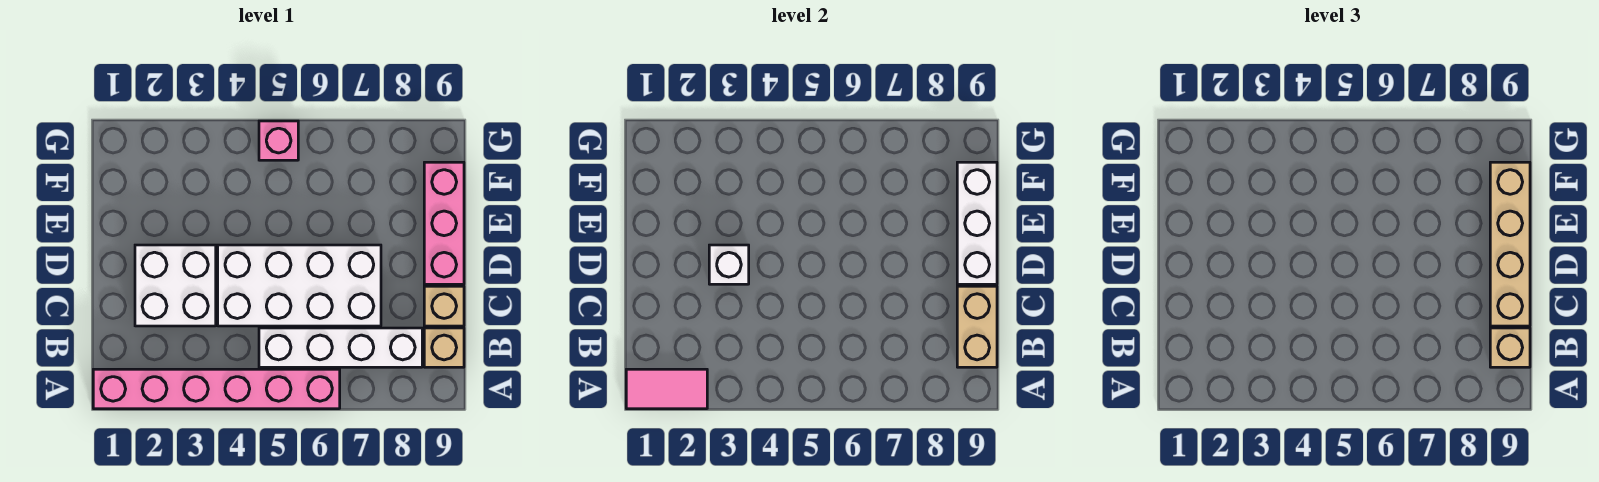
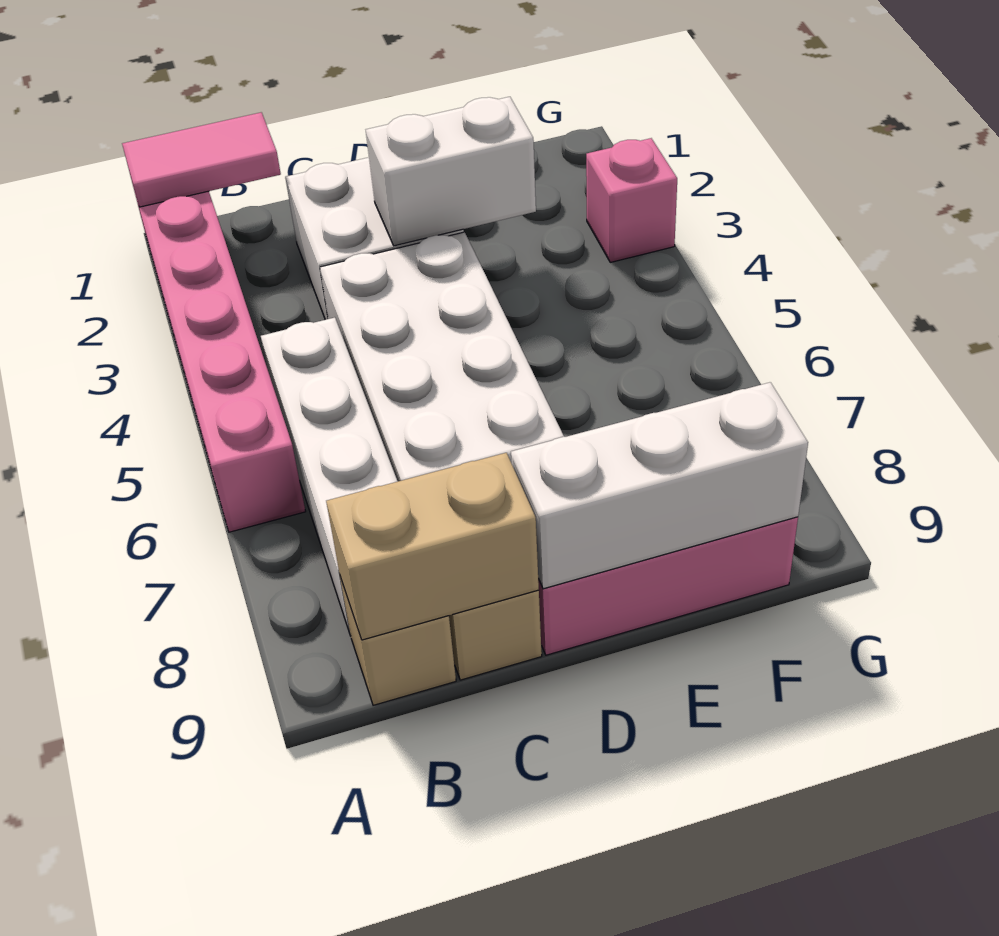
pink tile A1:A2 level 2 -> pink tile A1:B1 level 2
tan brick B9 level 3 -> none
tan brick C9:F9 level 3 -> none
white brick D3 level 2 -> white brick D3:E3 level 2
pink brick G5 level 1 -> pink brick G3 level 1

